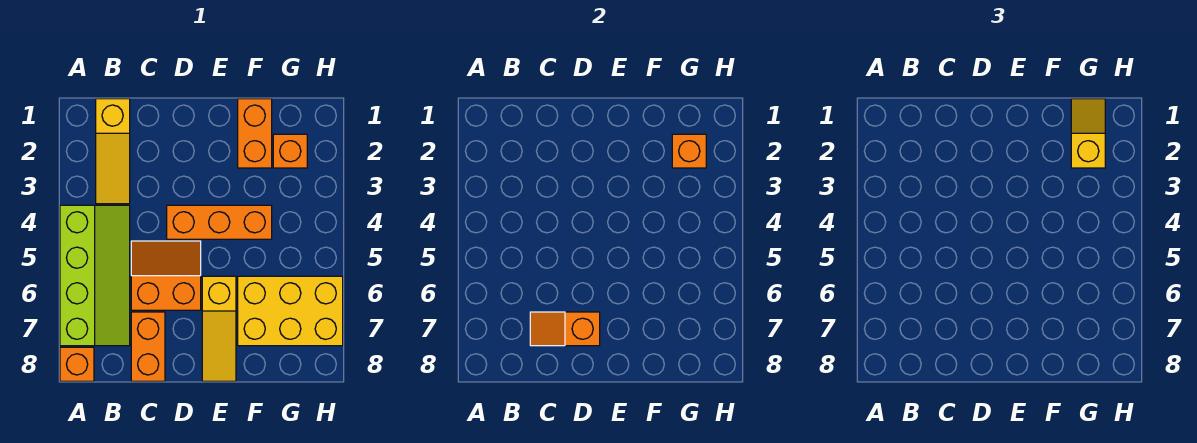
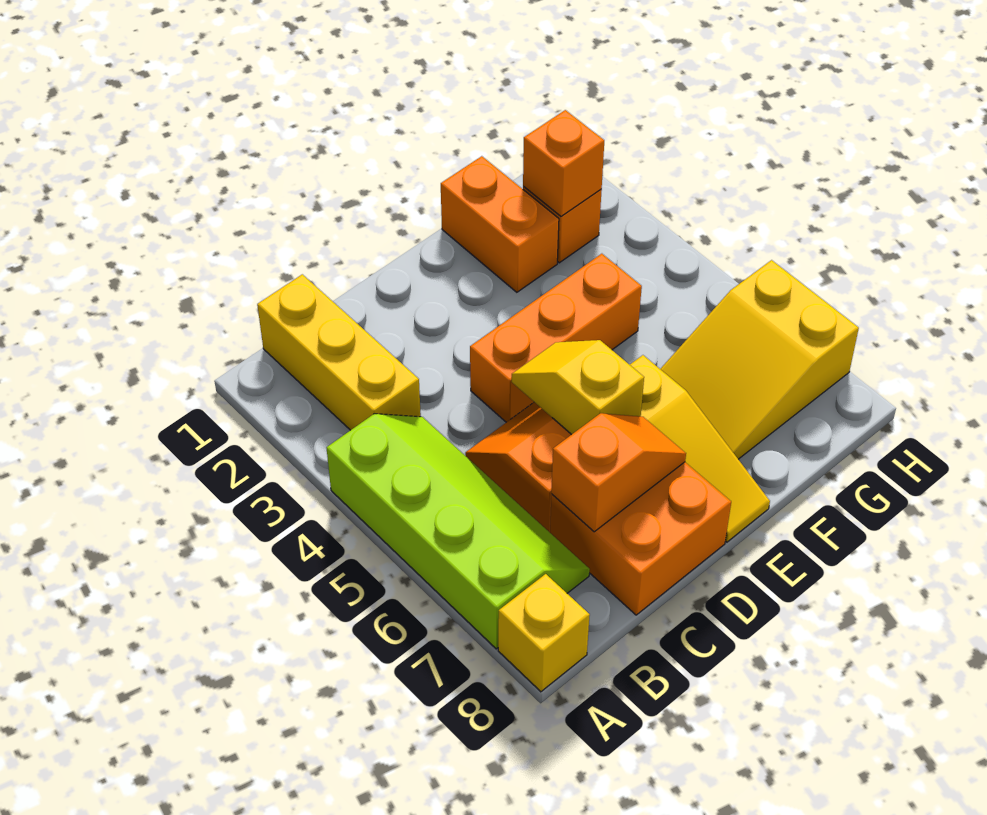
orange brick A8 level 1 -> yellow brick A8 level 1
yellow slope B1:B3 level 1 top 1 -> yellow brick B1:B3 level 1
orange brick C7:C8 level 1 -> orange brick C7:D8 level 1
orange slope C7:D7 level 2 top D -> orange slope C7:D7 level 2 top C
yellow brick F6:H7 level 1 -> yellow slope F6:H7 level 1 top H
yellow slope G1:G2 level 3 top 2 -> yellow slope D5:D6 level 2 top 6

